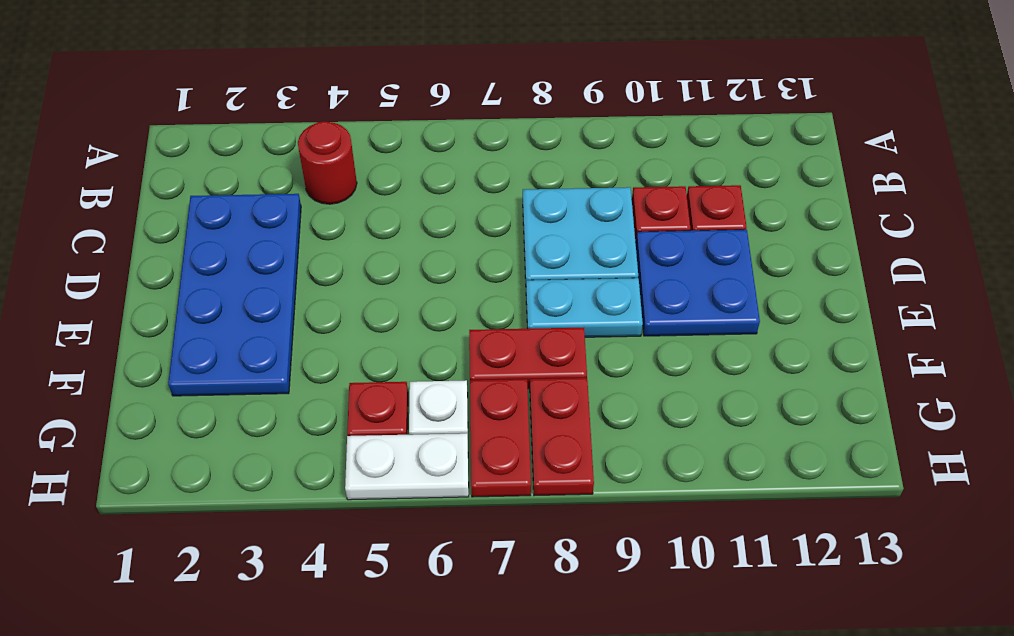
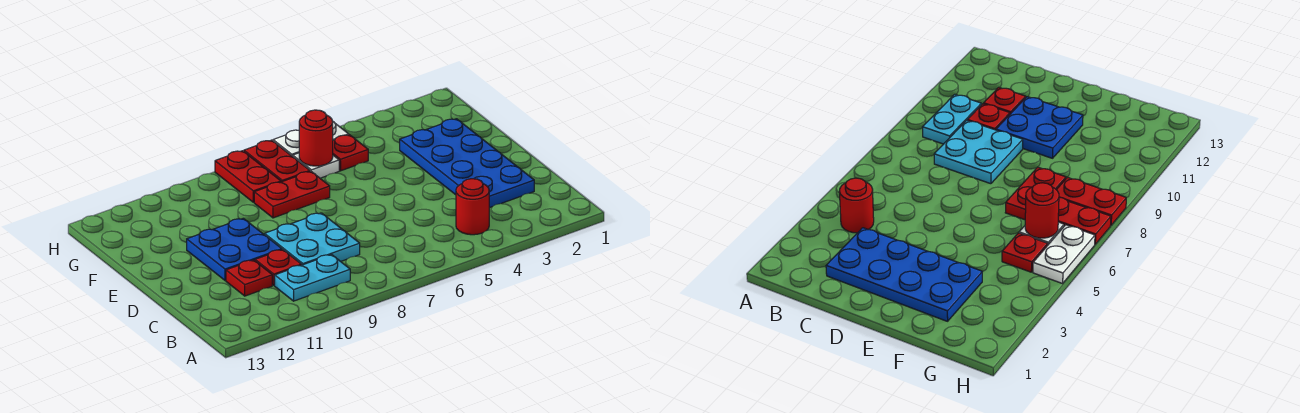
cyan plate E8:E9 level 1 -> cyan plate B9:B10 level 1
none -> red round brick G6 level 2

